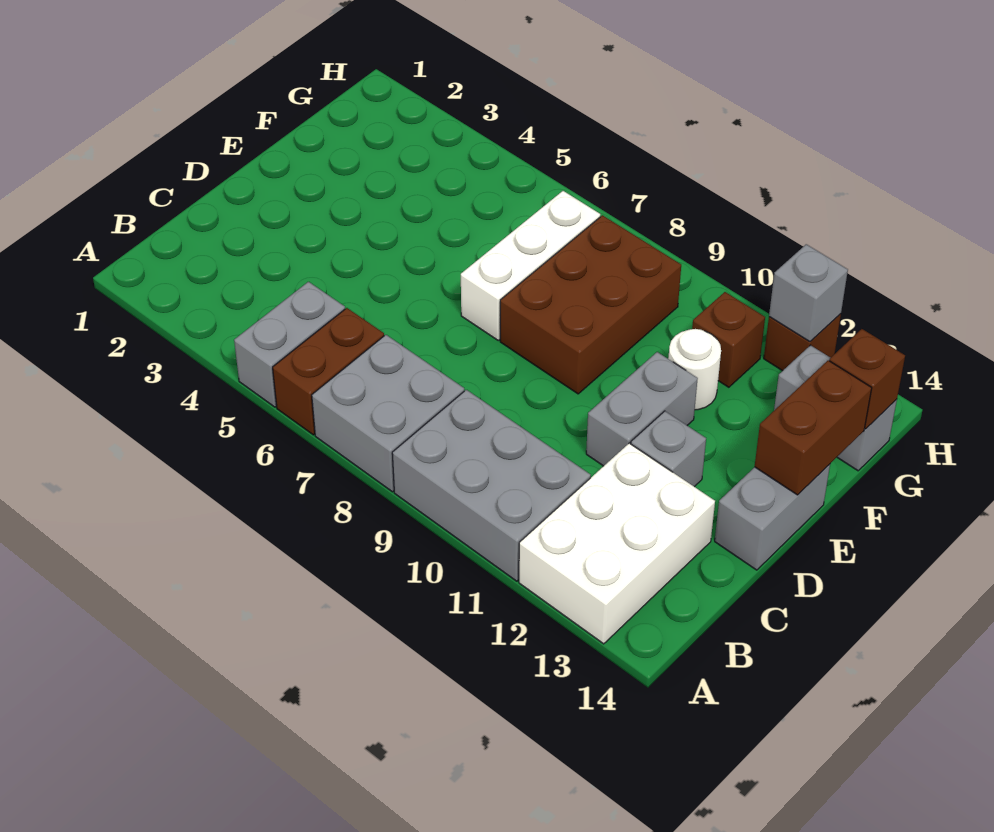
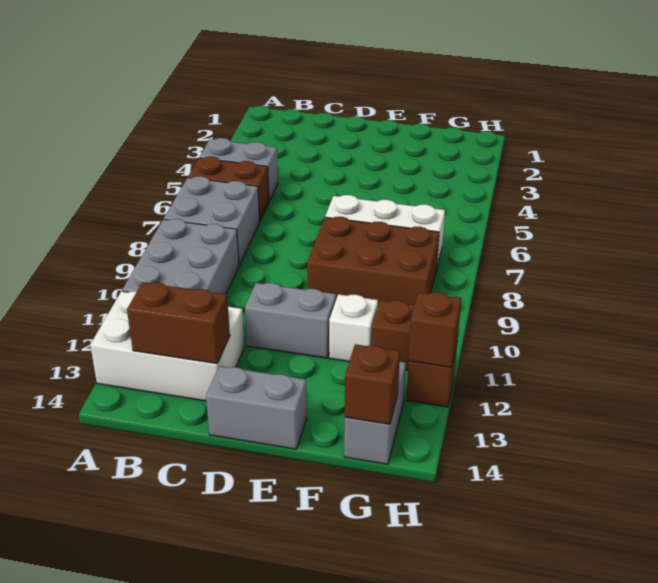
grey brick D12 level 1 -> none
brown brick E14:F14 level 2 -> brown brick B13:C13 level 2
white round brick F11 level 1 -> white brick F11 level 1
grey brick H12 level 2 -> brown brick H12 level 2

